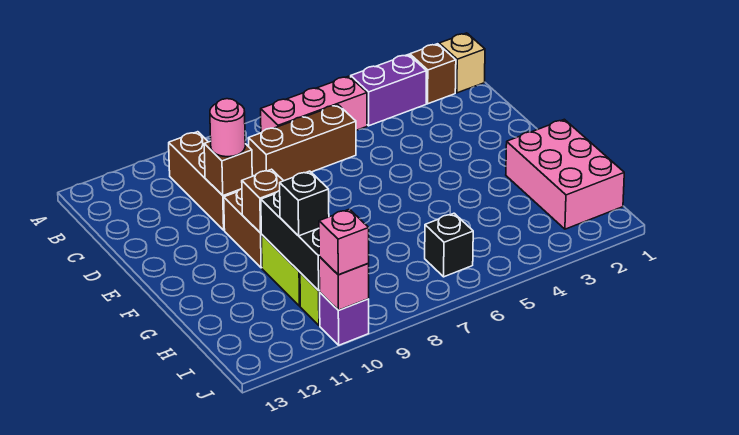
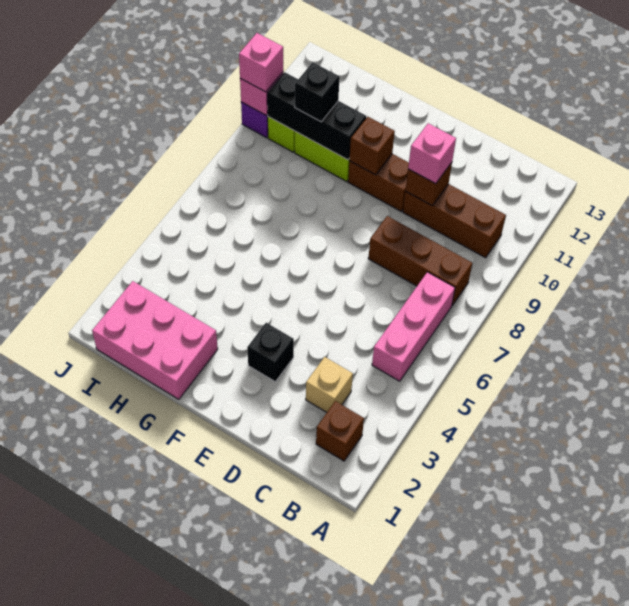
tan brick B1 level 1 -> tan brick C3 level 1
purple brick B3:B4 level 1 -> none
brown brick C6:C8 level 1 -> brown brick B8:D8 level 1
pink round brick D10 level 3 -> pink brick D10 level 3
black brick I6 level 1 -> black brick E3 level 1

